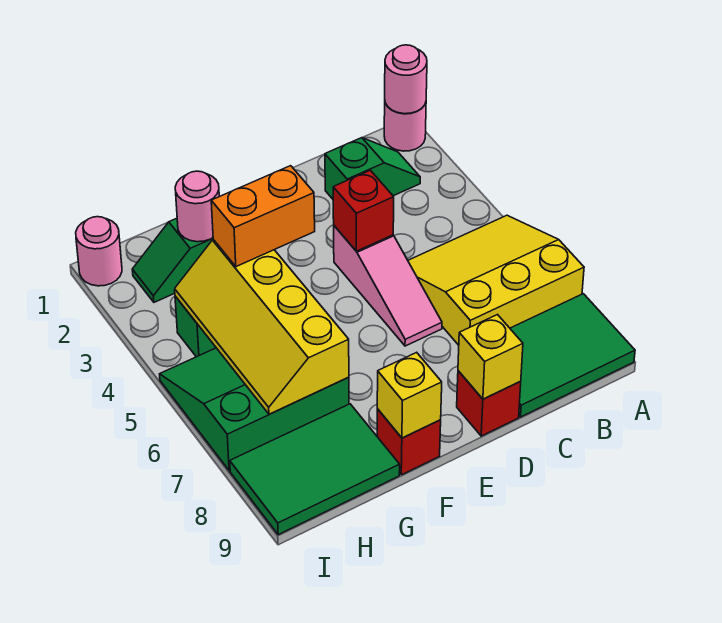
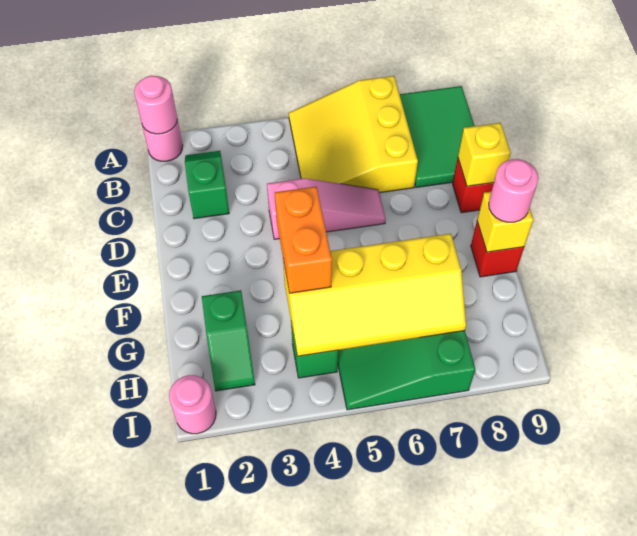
red brick D4 level 2 -> none
pink round brick G2 level 2 -> pink round brick F9 level 3
green tile G8:I9 level 1 -> none

